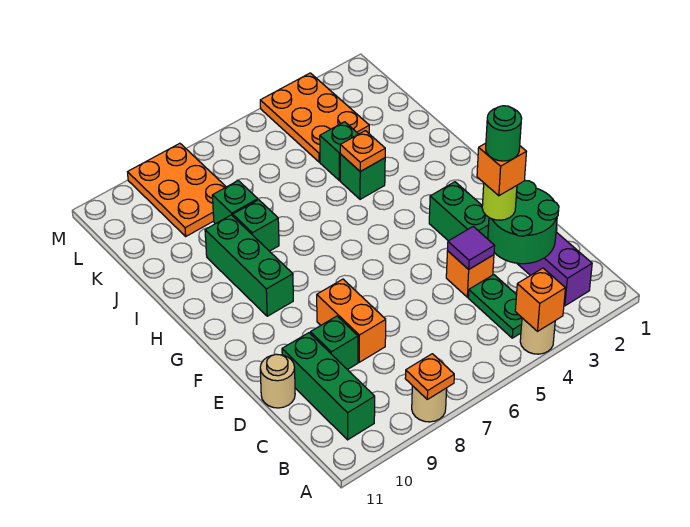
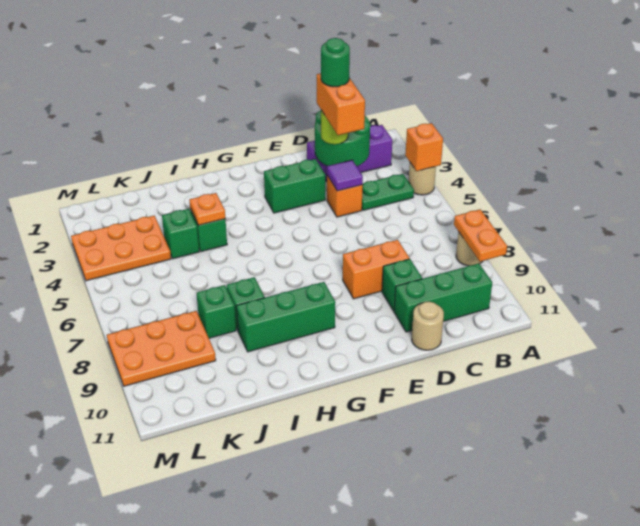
orange plate A8 level 2 -> orange plate A8:A9 level 2
orange brick D3 level 4 -> orange brick D3:D4 level 4

